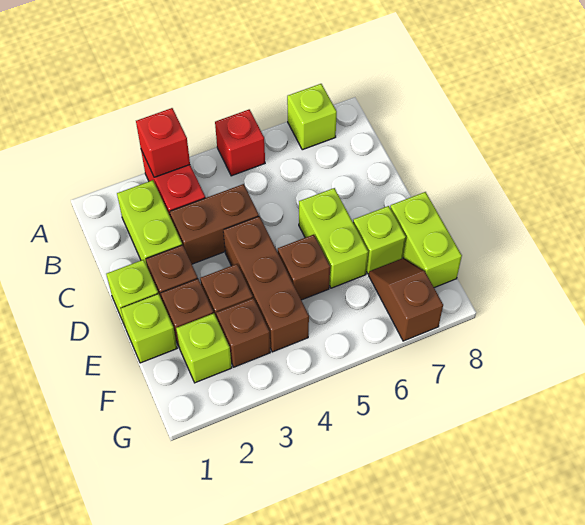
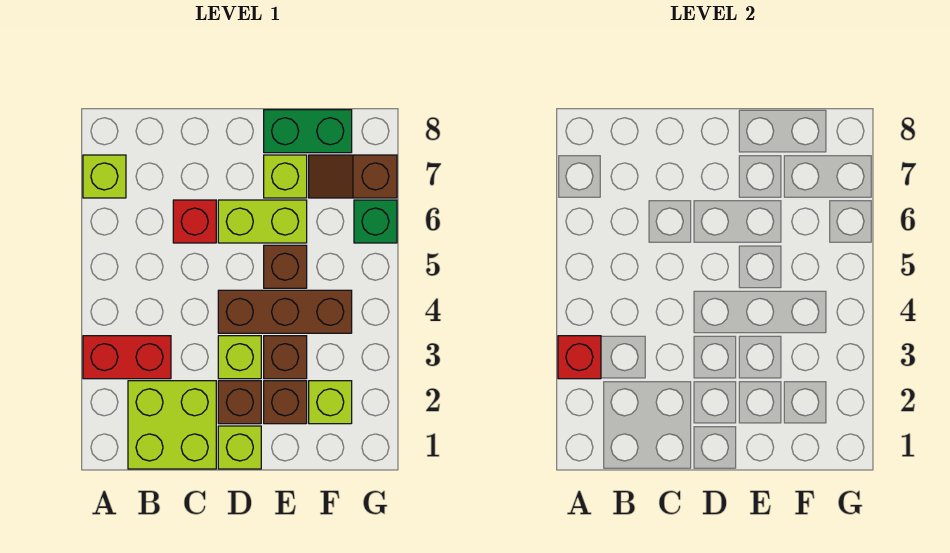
red brick A5 level 1 -> red brick C6 level 1
lime brick B2:C2 level 1 -> lime brick B1:C2 level 1
brown brick C3:C4 level 1 -> none
lime brick E1 level 1 -> lime brick D3 level 1
lime brick E8:F8 level 1 -> green brick E8:F8 level 1
brown brick F3 level 1 -> none
none -> green brick G6 level 1

